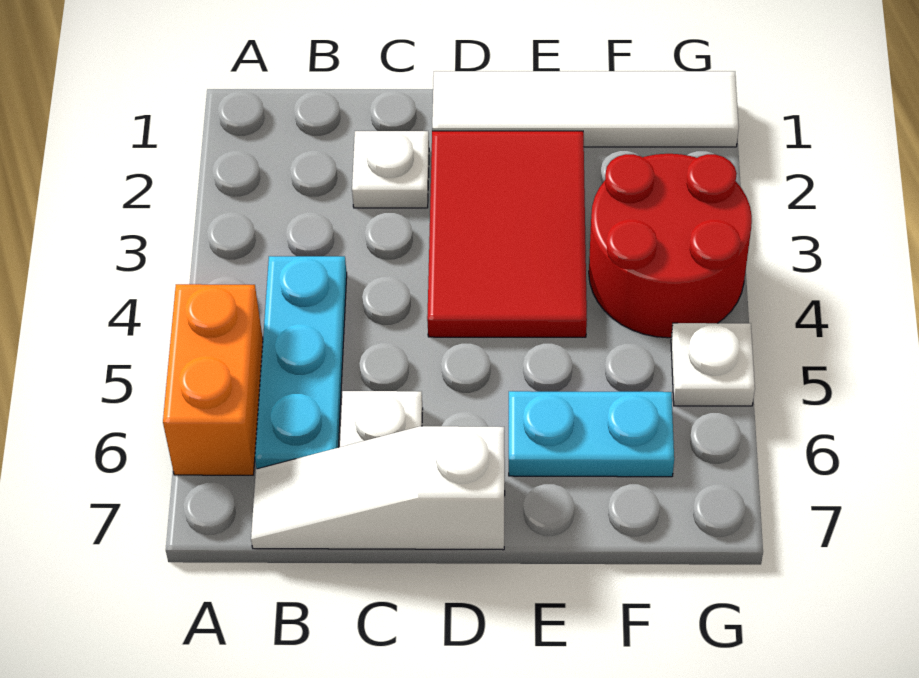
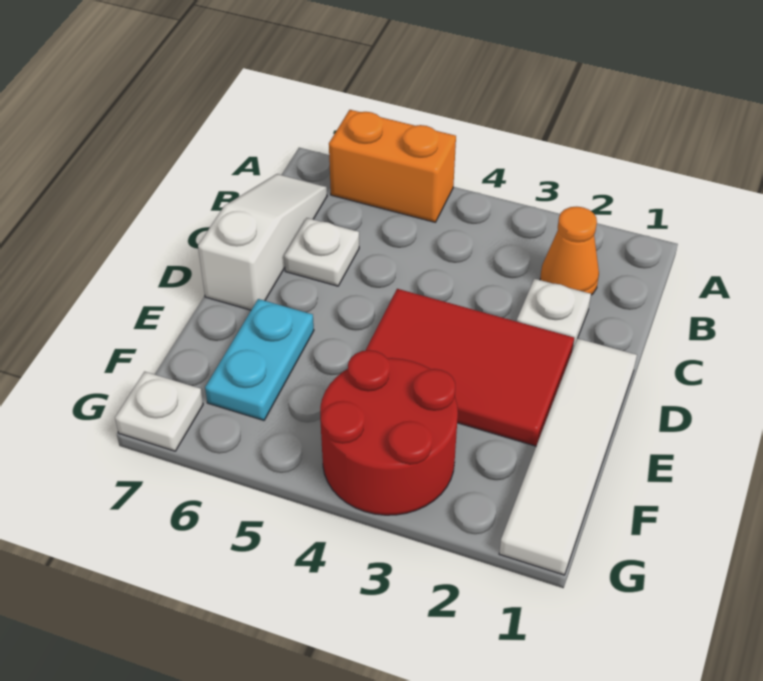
none -> orange cone B2 level 1
cyan plate B4:B6 level 1 -> none
white plate G5 level 1 -> white plate G7 level 1

